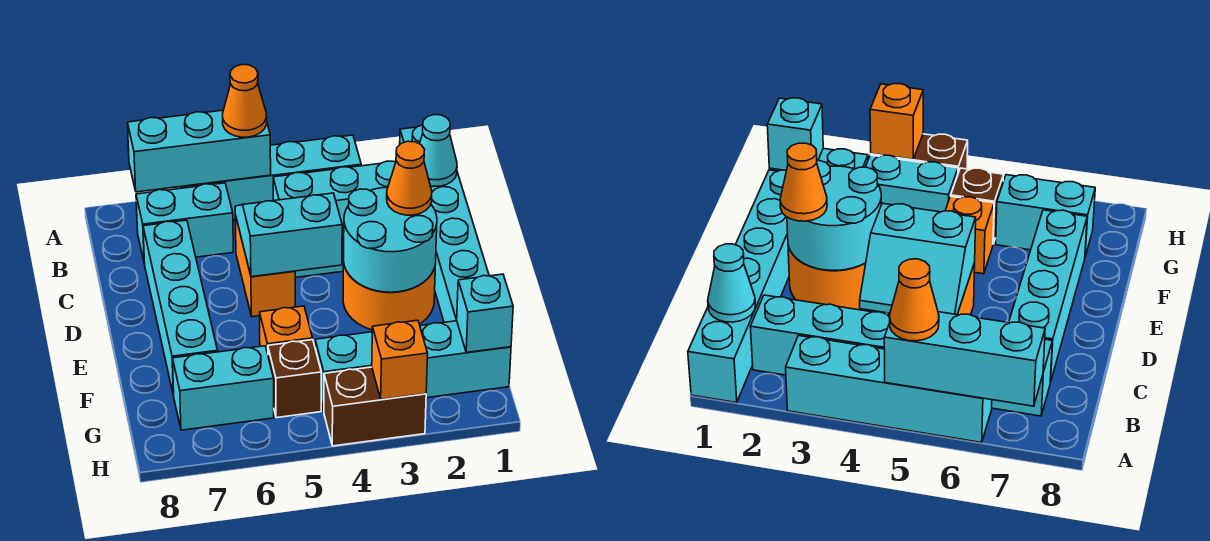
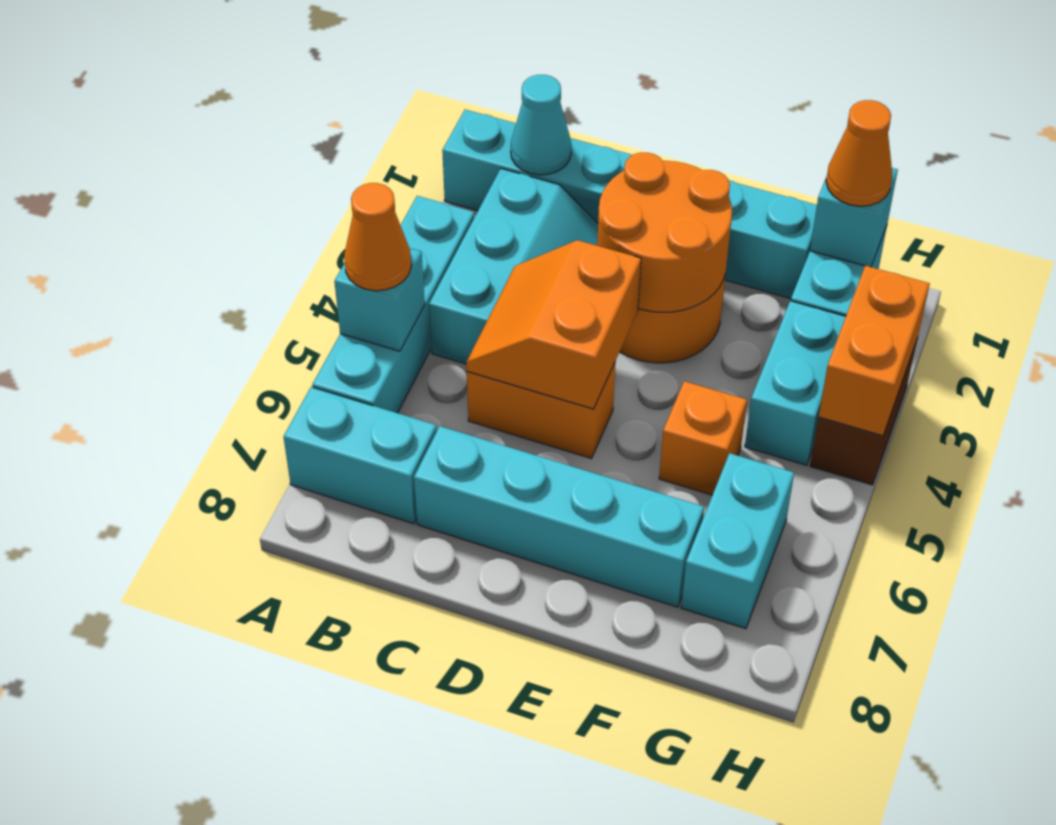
cyan brick A5:A7 level 2 -> cyan brick A5 level 2
cyan brick B6:B7 level 1 -> cyan brick A7:B7 level 1
cyan slope C4:D5 level 2 top D -> orange slope C4:D5 level 2 top D
cyan round brick D2:E3 level 2 -> orange round brick D2:E3 level 2
orange cone D2 level 3 -> orange cone G1 level 3
brown brick G5 level 1 -> none
orange brick H3 level 2 -> orange brick H3:H4 level 2

